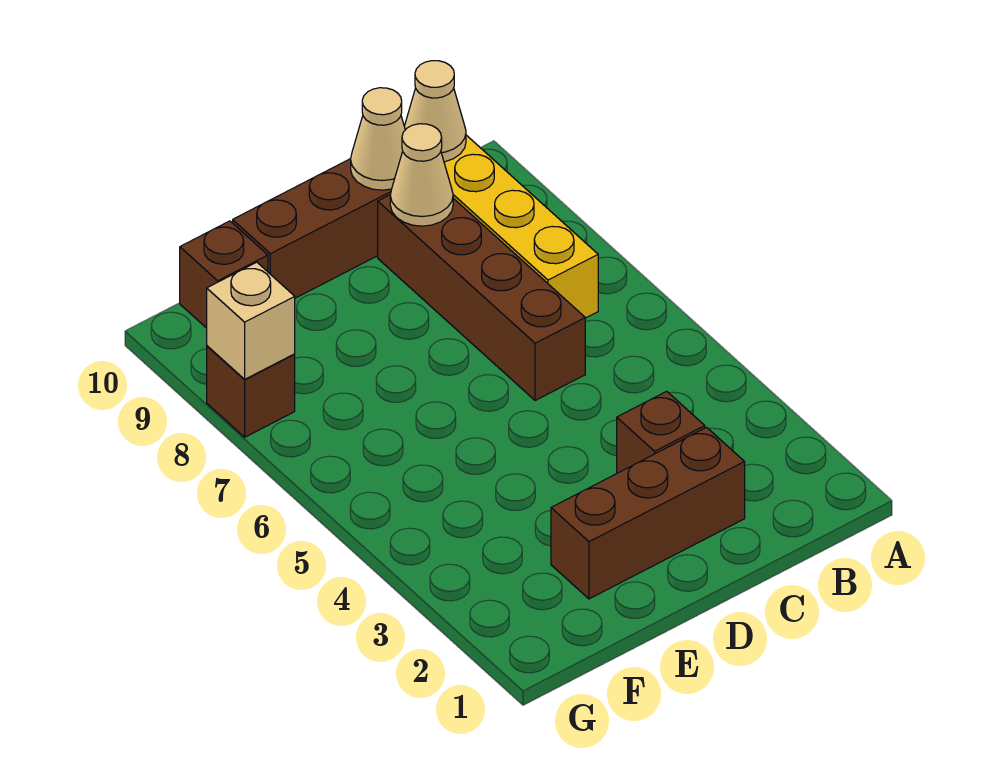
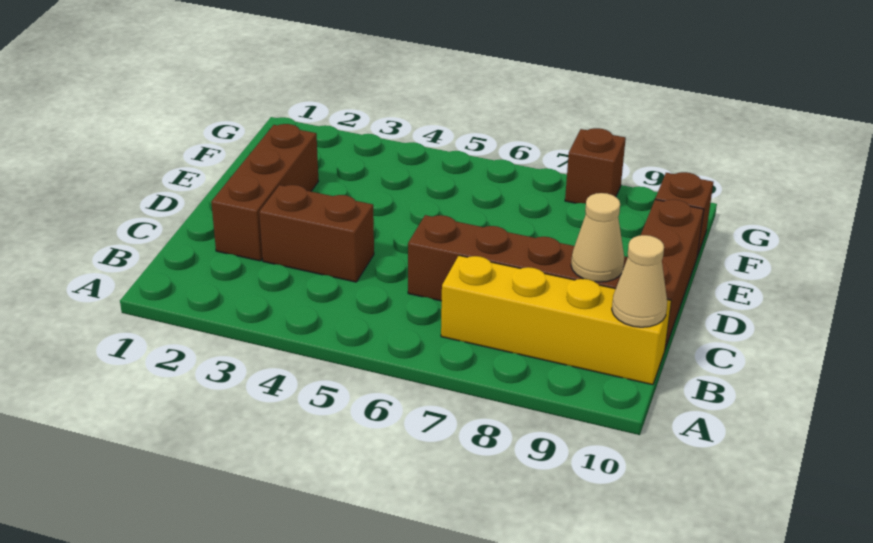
brown brick C3 level 1 -> brown brick C3:C4 level 1
tan cone C10 level 2 -> none
tan brick G8 level 2 -> none

